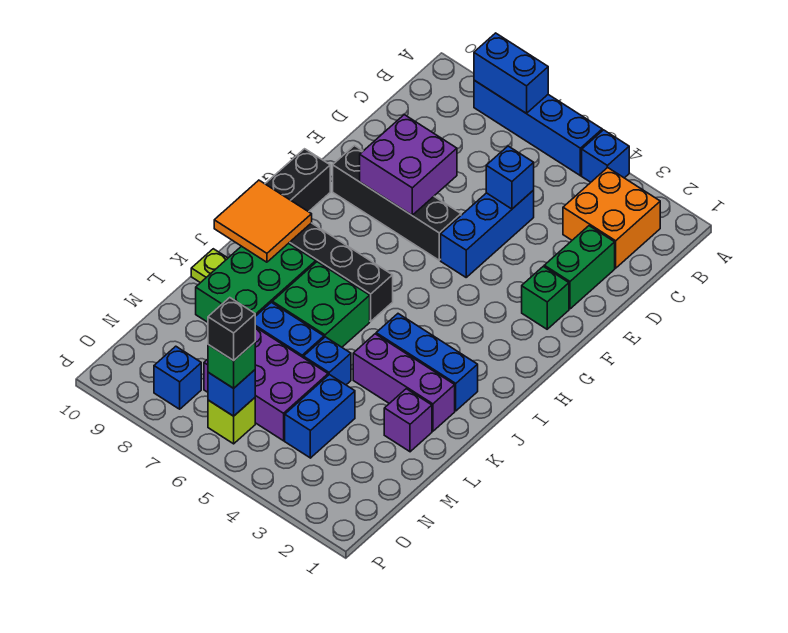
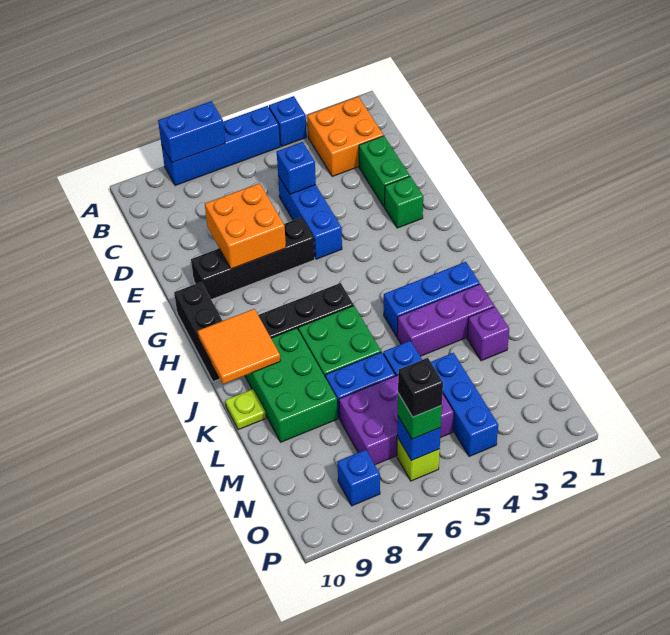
purple brick E7:F8 level 2 -> orange brick E7:F8 level 2
blue brick M4:N4 level 1 -> blue brick M4:O4 level 1

